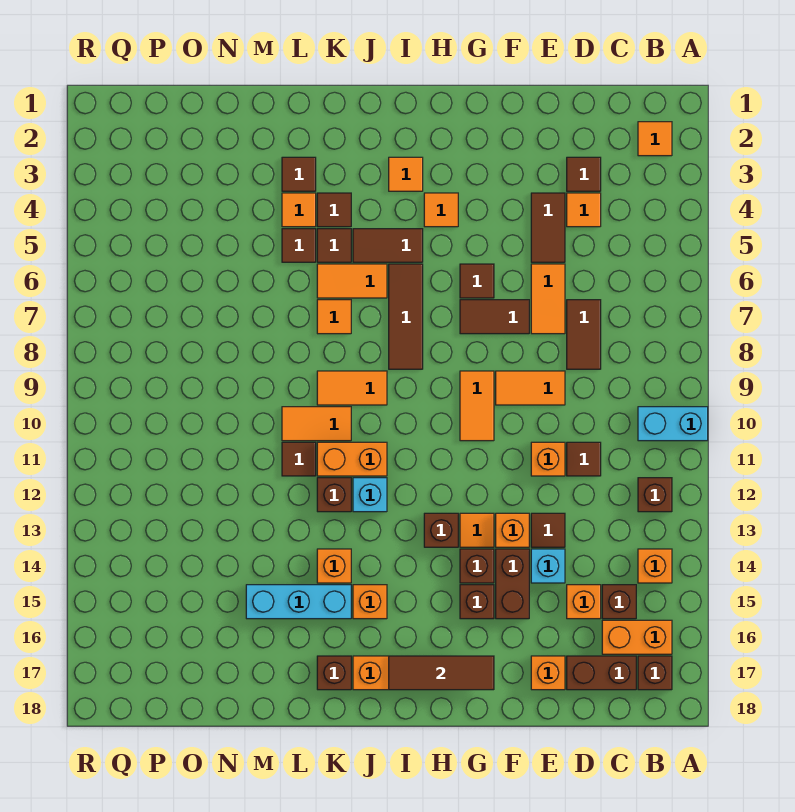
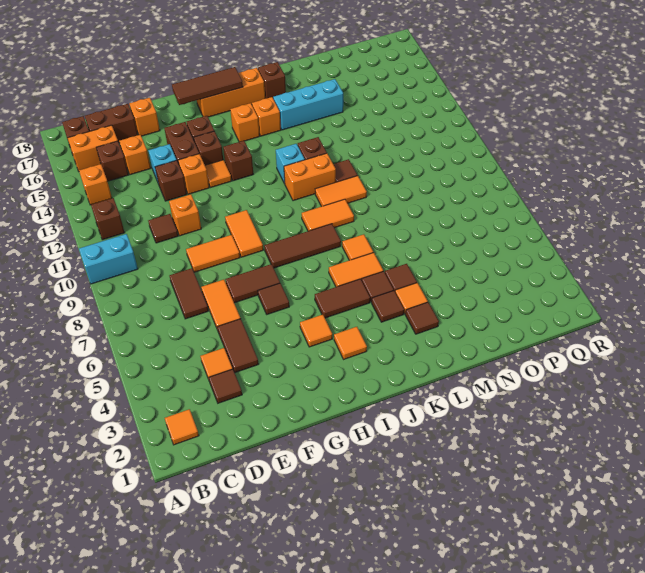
brown tile E13 level 1 -> brown brick E13 level 1
brown tile I6:I8 level 1 -> brown tile H8:J8 level 1
orange brick K14 level 1 -> orange brick I15 level 1

